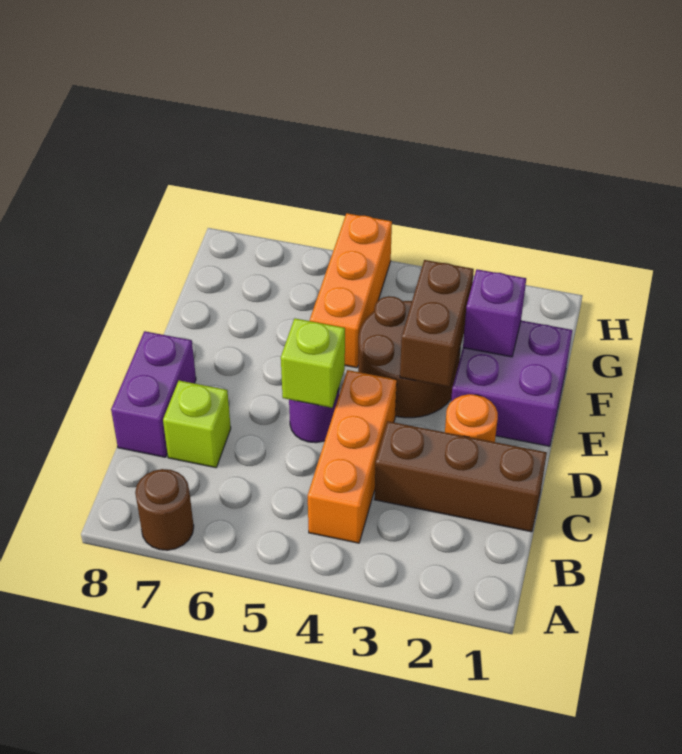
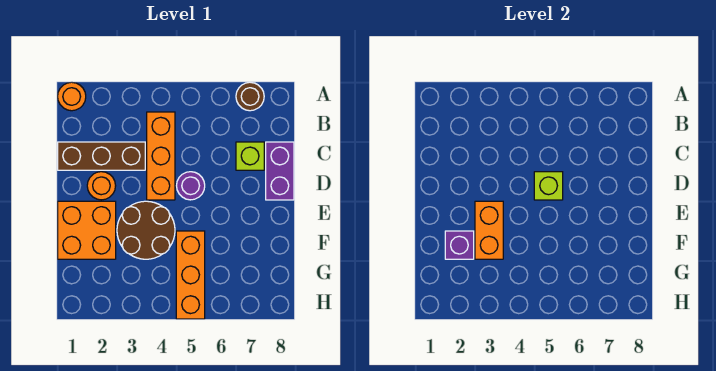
none -> orange round brick A1 level 1
purple brick E1:F2 level 1 -> orange brick E1:F2 level 1
brown brick E3:F3 level 2 -> orange brick E3:F3 level 2

